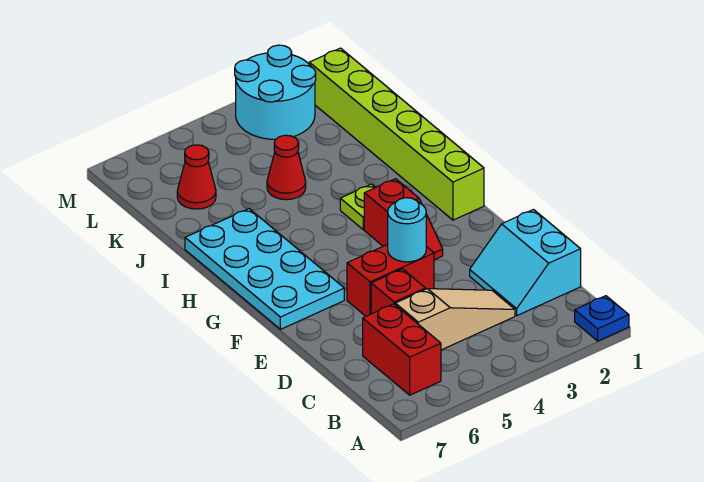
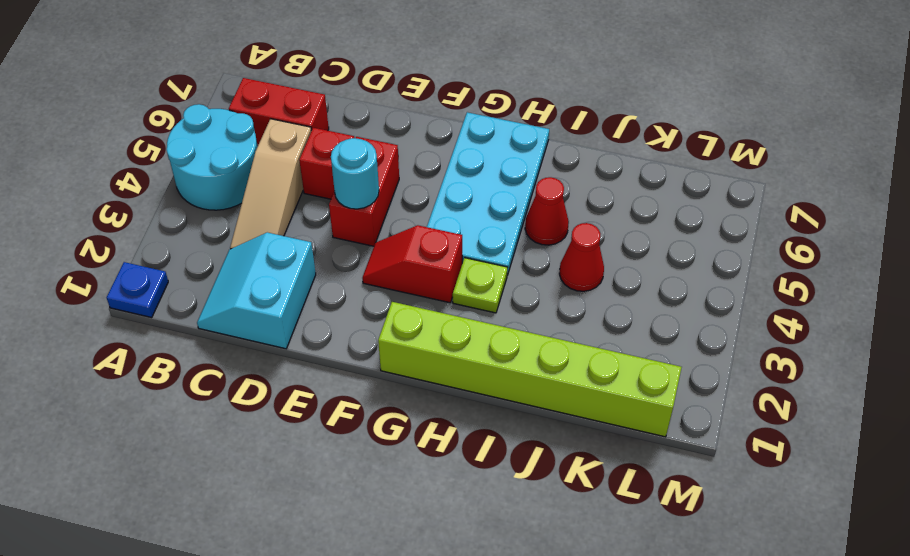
cyan slope C1:D2 level 1 top 1 -> cyan slope C1:D2 level 1 top D
cyan plate F6:I7 level 1 -> cyan plate G4:H7 level 1
red cone K6 level 1 -> red cone I5 level 1
cyan round brick L2:M3 level 1 -> cyan round brick A4:B5 level 1

